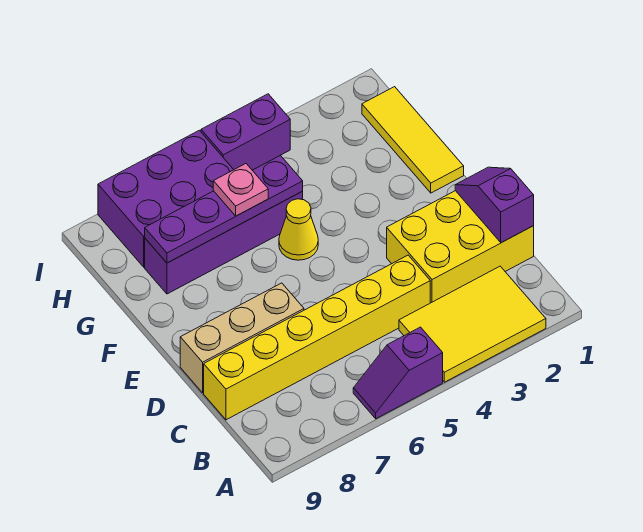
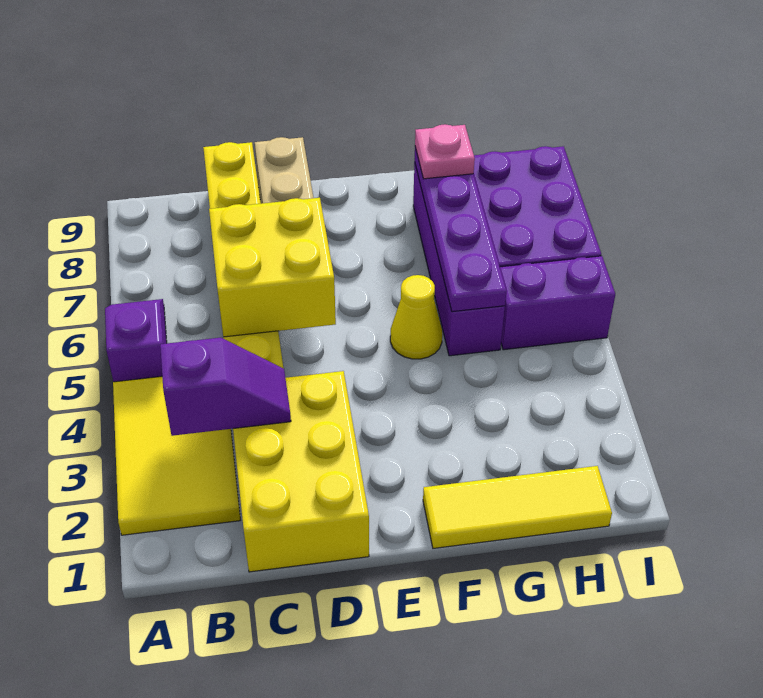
purple slope C1:D1 level 2 top C -> purple slope B3:C3 level 2 top B
none -> yellow brick C5:D6 level 2
pink plate G6 level 3 -> pink plate G8 level 3
purple brick I4:I5 level 1 -> purple brick H5:I5 level 1

